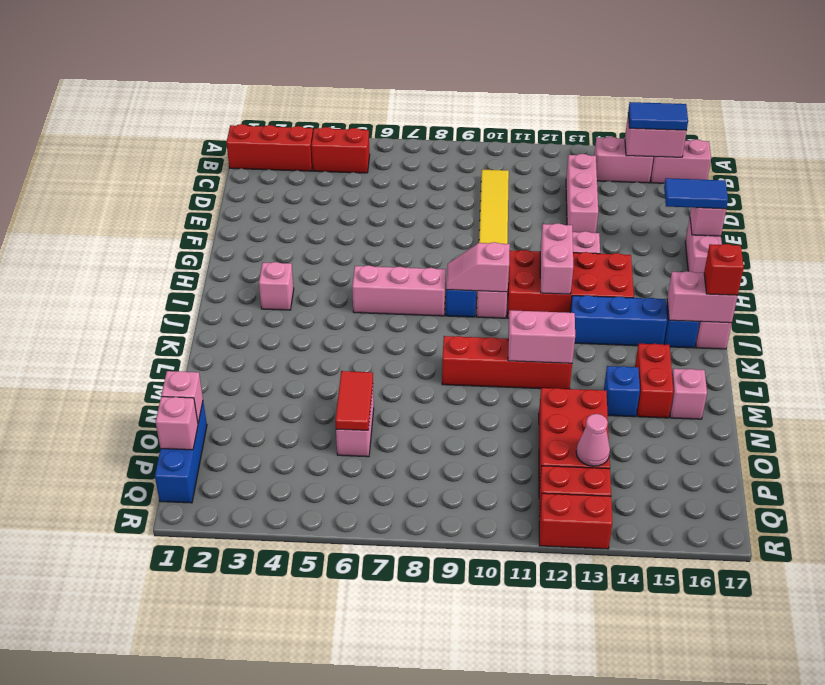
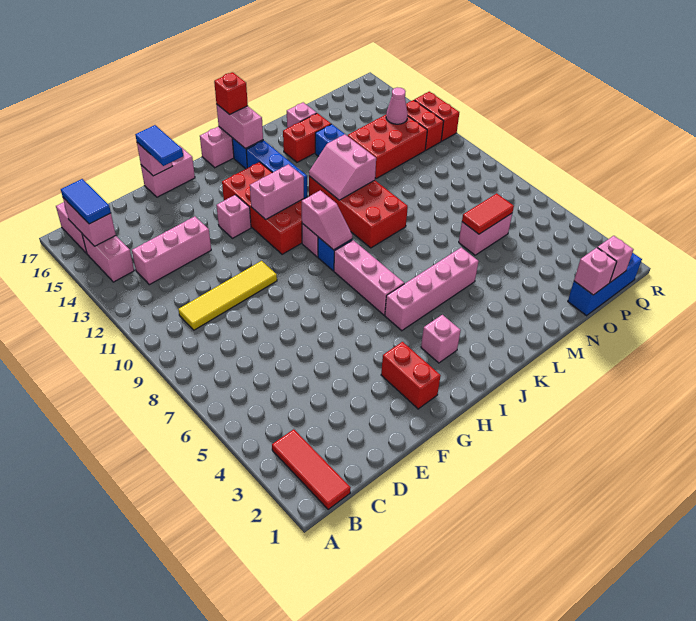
red brick B1:B3 level 1 -> red tile B1:B3 level 1
red brick B4:B5 level 1 -> red brick G2:G3 level 1
none -> pink brick I5:L5 level 1
red brick L9:L12 level 1 -> red brick K9:L12 level 1

